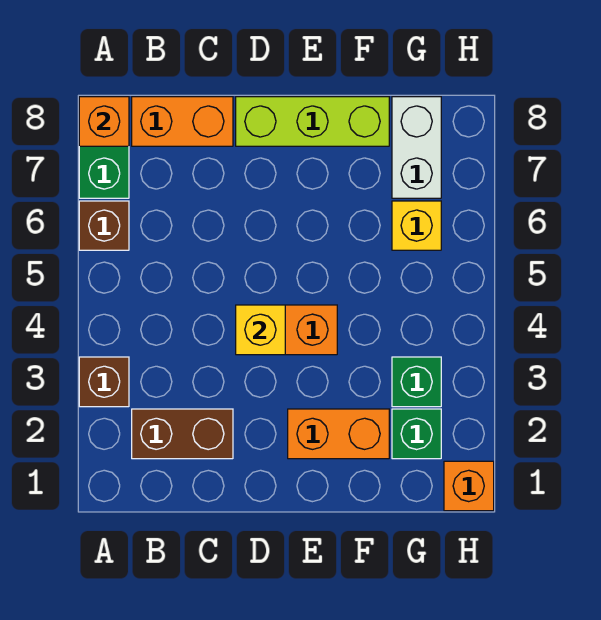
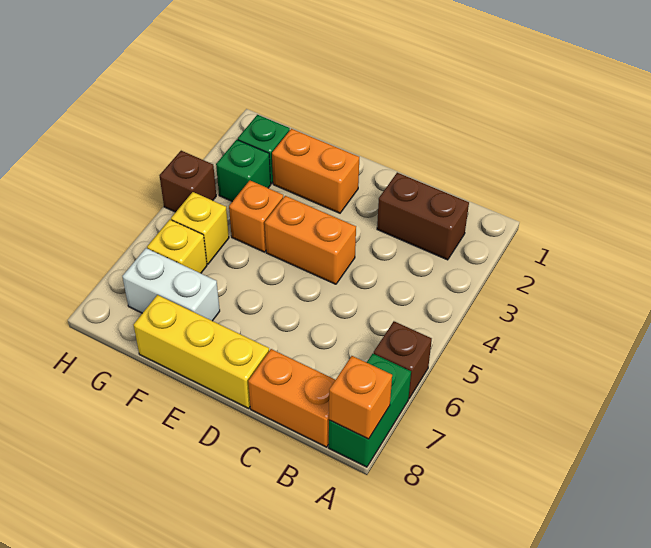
brown brick A3 level 1 -> brown brick H4 level 1
yellow brick D4 level 2 -> yellow brick G5 level 1
lime brick D8:F8 level 1 -> yellow brick D8:F8 level 1
white brick G7:G8 level 1 -> white brick F7:G7 level 1
orange brick H1 level 1 -> orange brick F4 level 1

